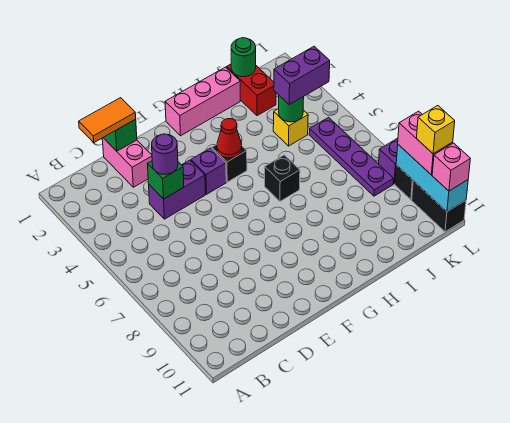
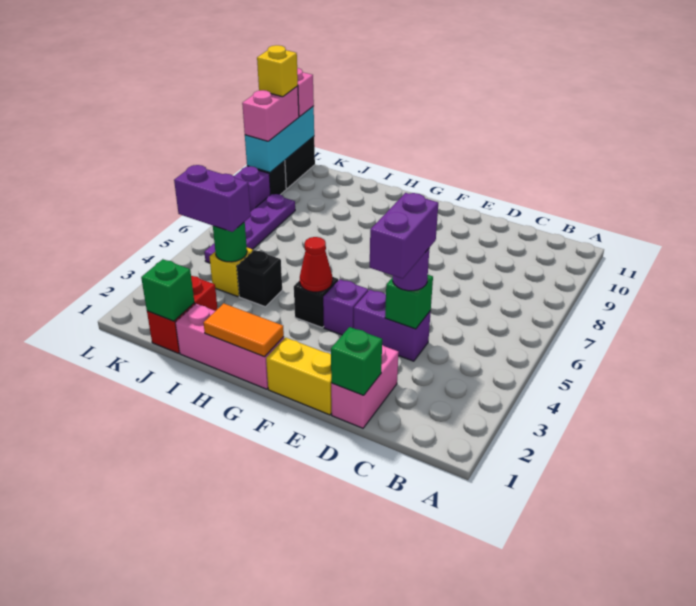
orange tile C1:D1 level 3 -> orange tile G1:H1 level 2
none -> purple brick D3:D4 level 4
none -> yellow brick E1:F1 level 1
black brick H6 level 1 -> black brick I4 level 1
green round brick J1 level 2 -> green brick J1 level 2

